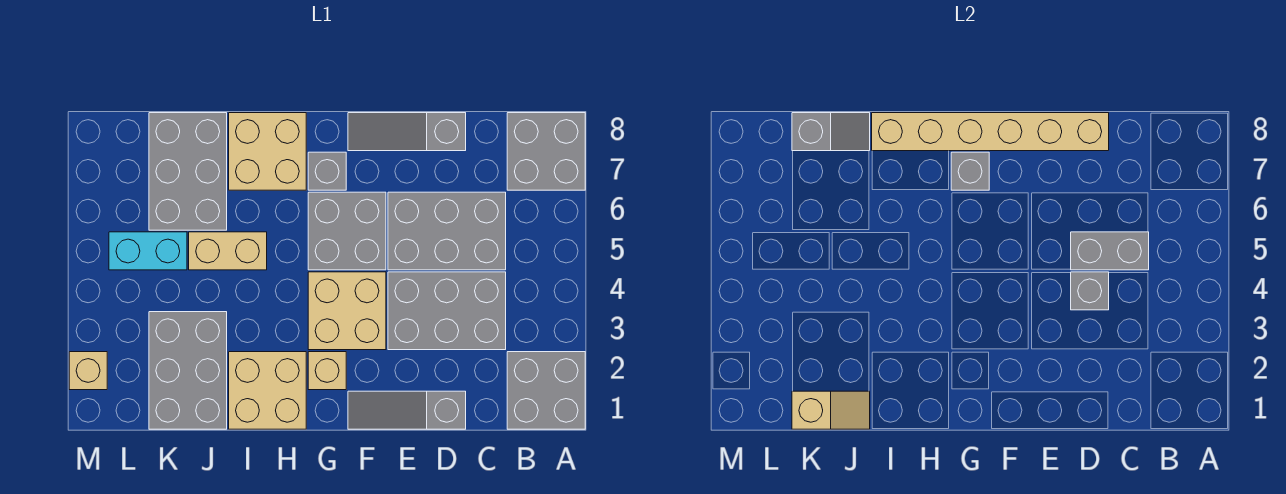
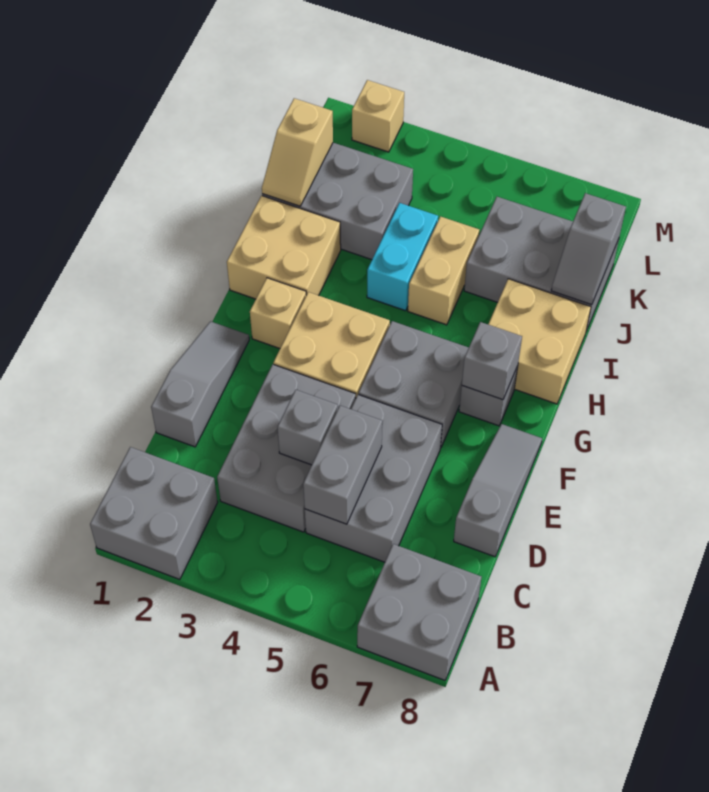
tan brick D8:I8 level 2 -> none
cyan brick K5:L5 level 1 -> cyan brick I4:J4 level 1

